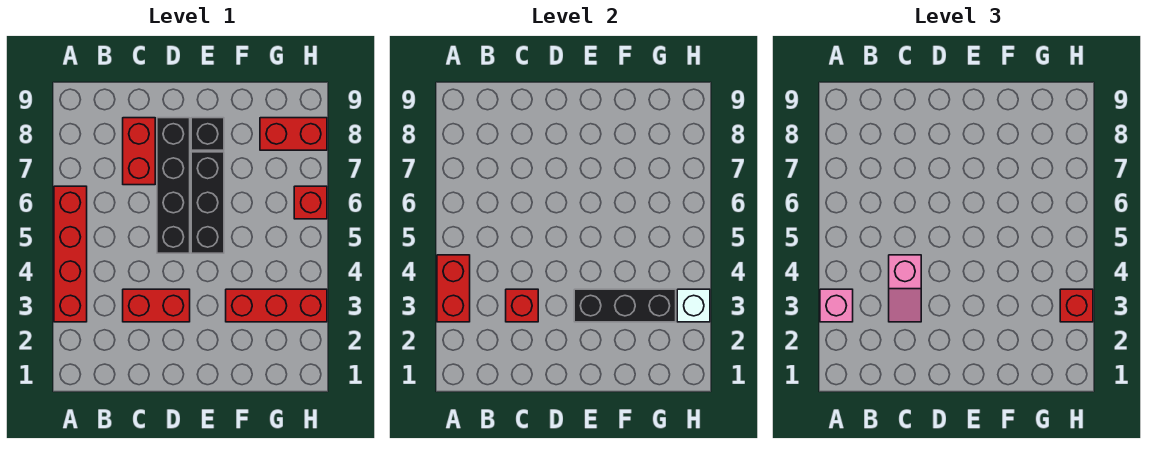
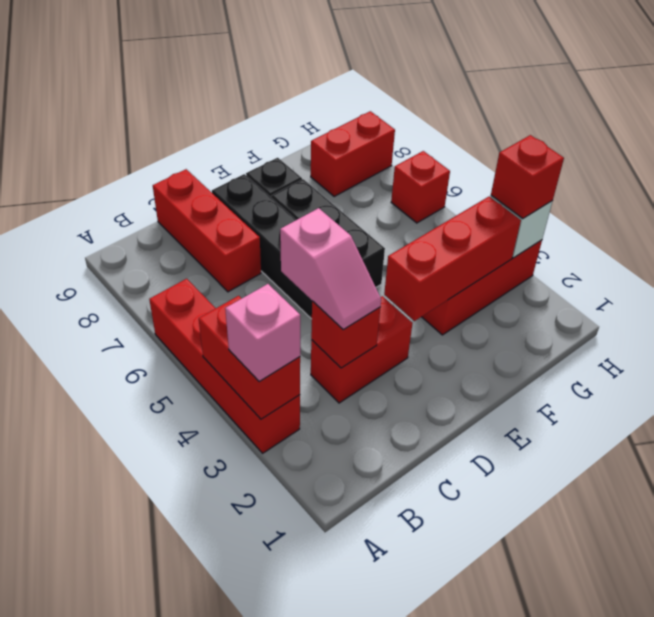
red brick C7:C8 level 1 -> red brick C7:C9 level 1
black brick E3:G3 level 2 -> red brick E3:G3 level 2

